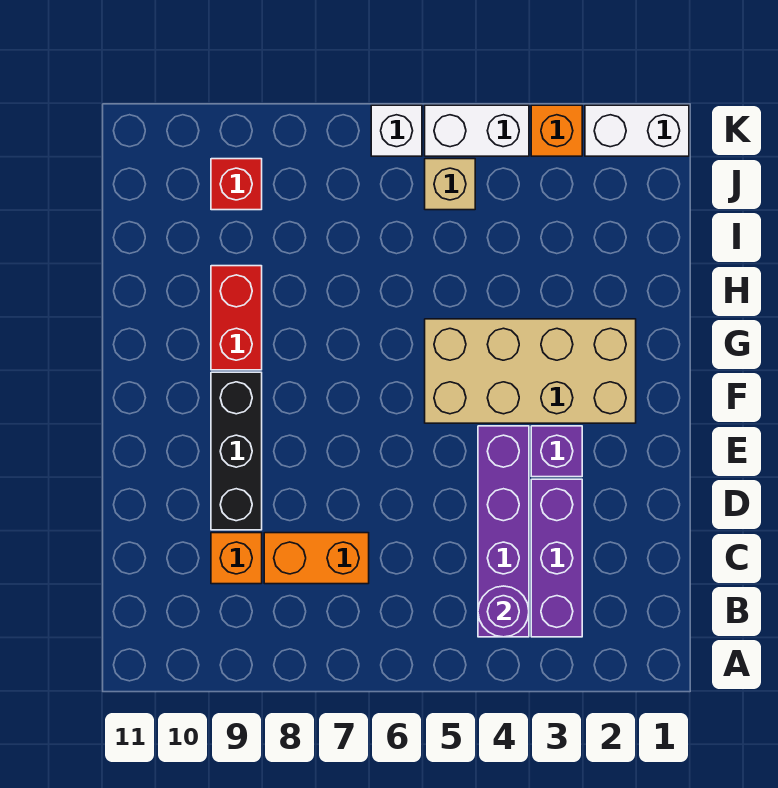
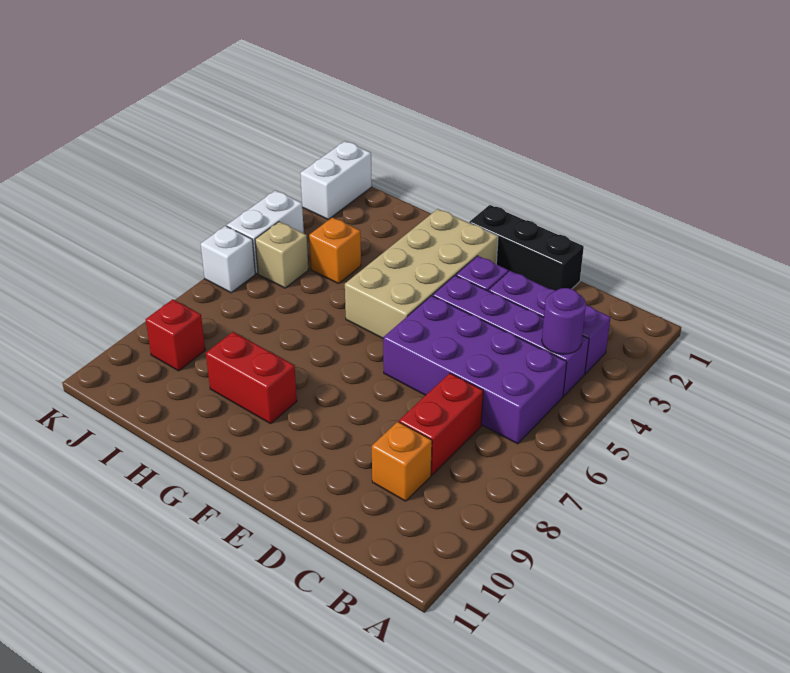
none -> purple brick B5:E6 level 1
orange brick C7:C8 level 1 -> red brick C7:C8 level 1
black brick D9:F9 level 1 -> black brick D1:F1 level 1
orange brick K3 level 1 -> orange brick I4 level 1

